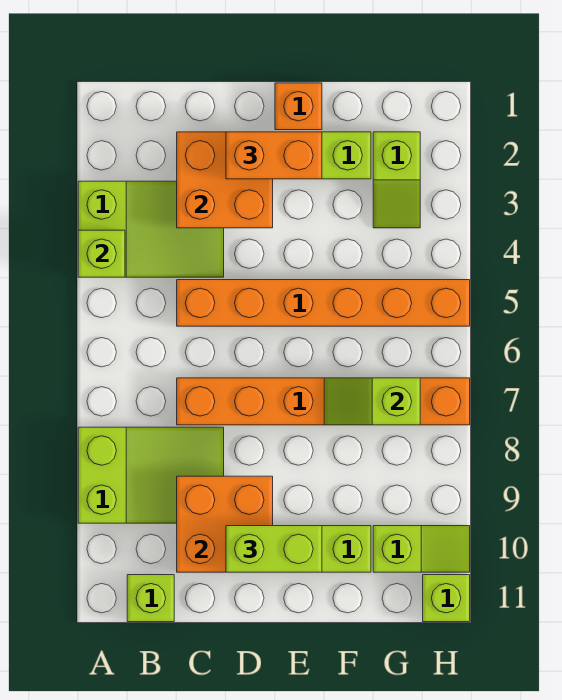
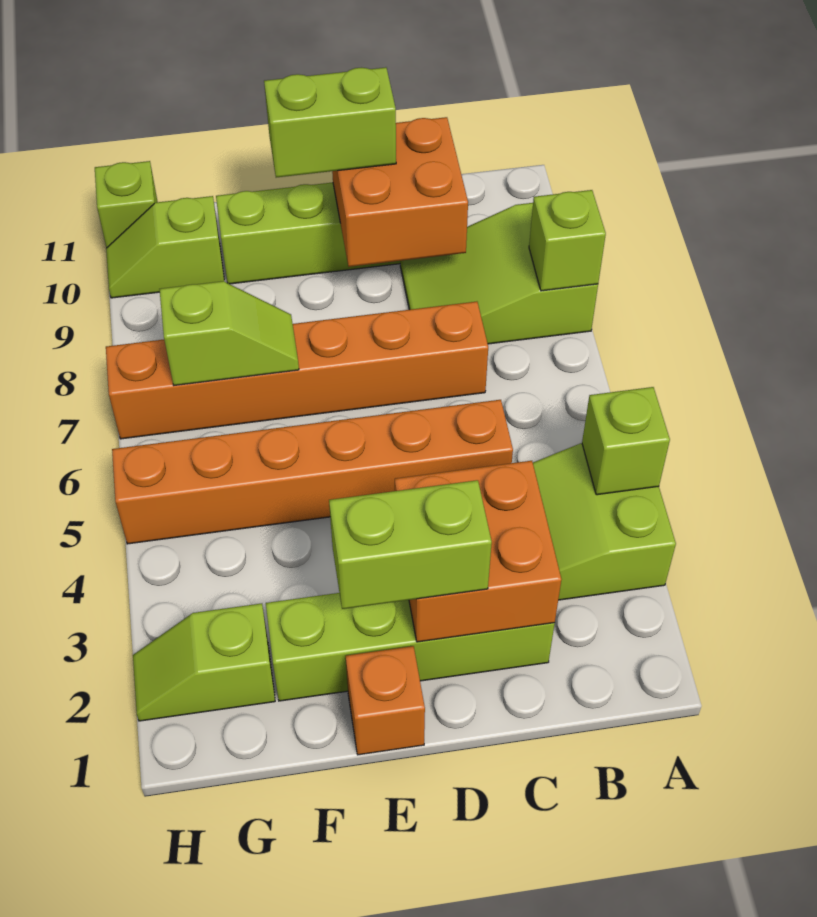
lime brick B11 level 1 -> lime brick A8 level 2
orange brick D2:E2 level 3 -> lime brick D2:E2 level 3
lime slope G2:G3 level 1 top 2 -> lime slope G2:H2 level 1 top G

